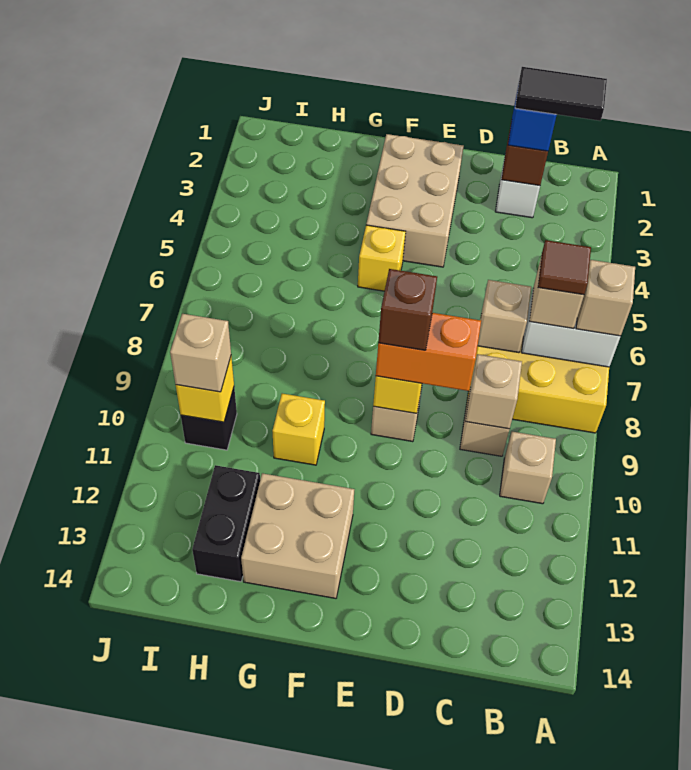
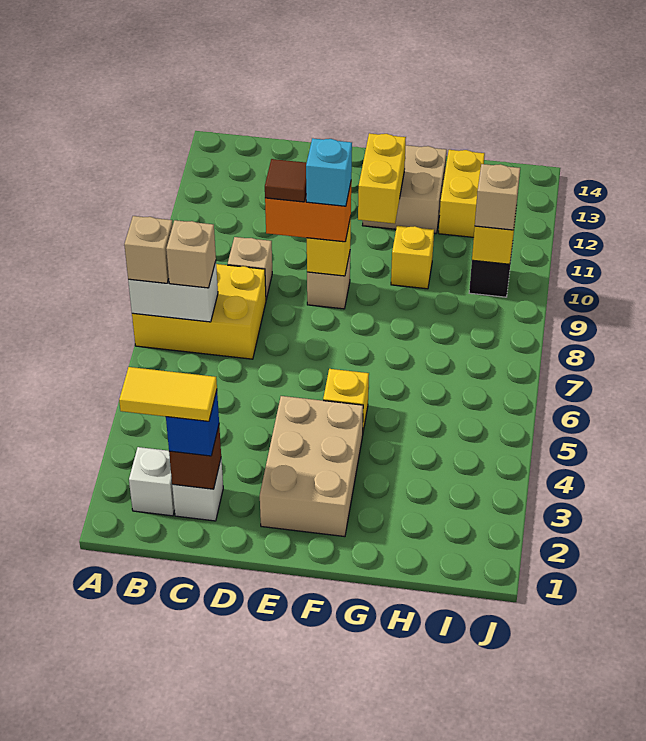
none -> white brick B2 level 1
black tile B2:C2 level 4 -> yellow tile B2:C2 level 4
brown tile B7 level 4 -> brown tile D9 level 4
tan brick B10 level 1 -> none
tan brick C7 level 2 -> none
tan brick C9 level 2 -> none
brown brick E9 level 4 -> cyan brick E9 level 4
none -> yellow brick F11:F12 level 2
black brick H12:H13 level 1 -> yellow brick H12:H13 level 1

